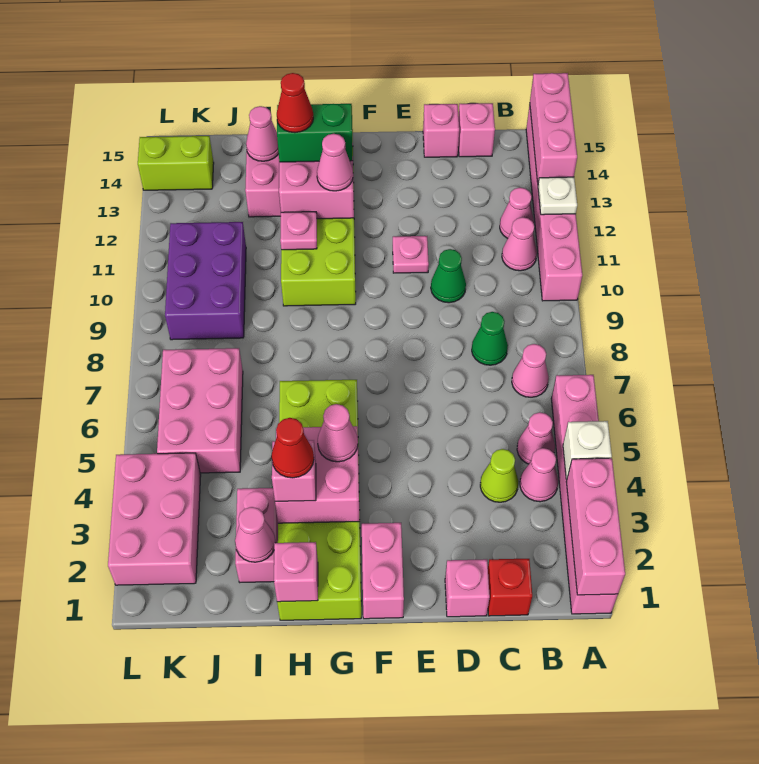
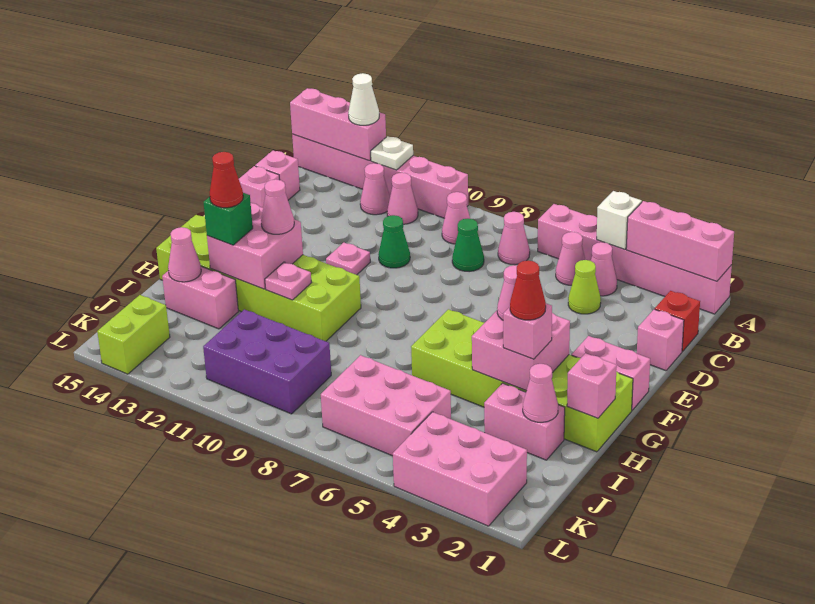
none -> white cone A13 level 3
none -> pink cone B9 level 1
green brick G13:H13 level 3 -> green brick H13 level 3

